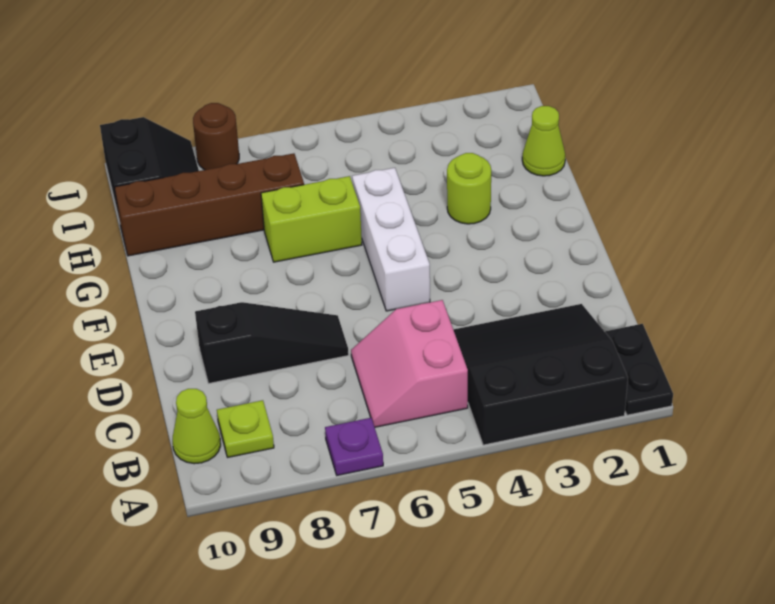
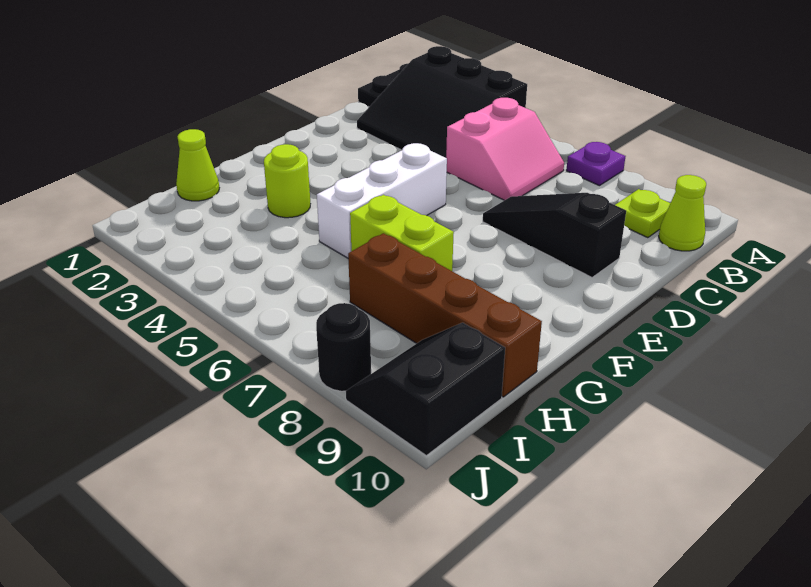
brown round brick J8 level 1 -> black round brick J8 level 1

